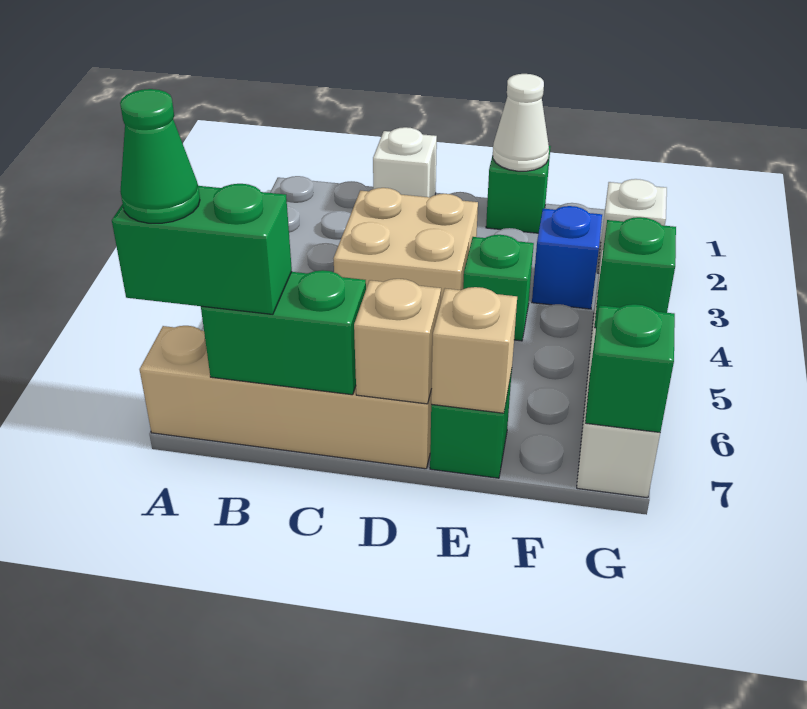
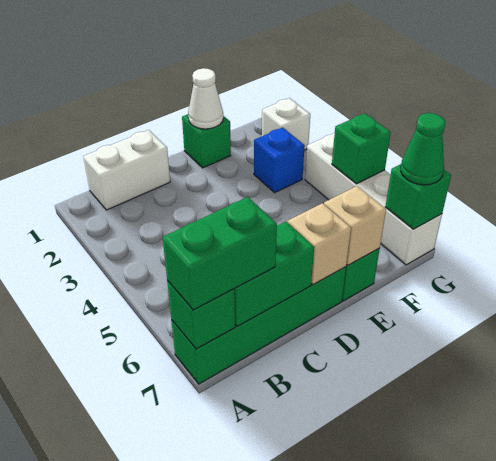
tan brick A7:D7 level 1 -> green brick A7:D7 level 1
green cone A7 level 4 -> green cone G7 level 3
white brick C1 level 1 -> white brick B1:C1 level 1
tan brick C3:D4 level 1 -> none
green brick E4 level 1 -> green brick A7 level 2

